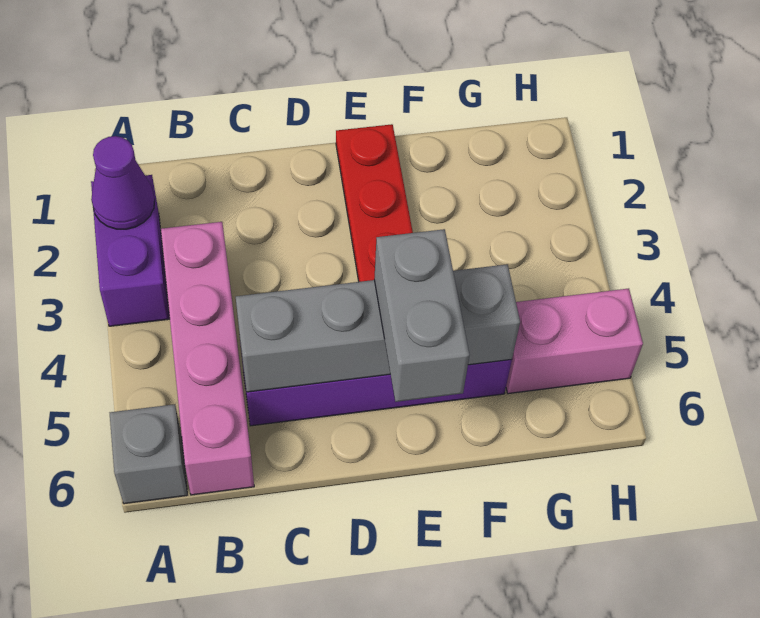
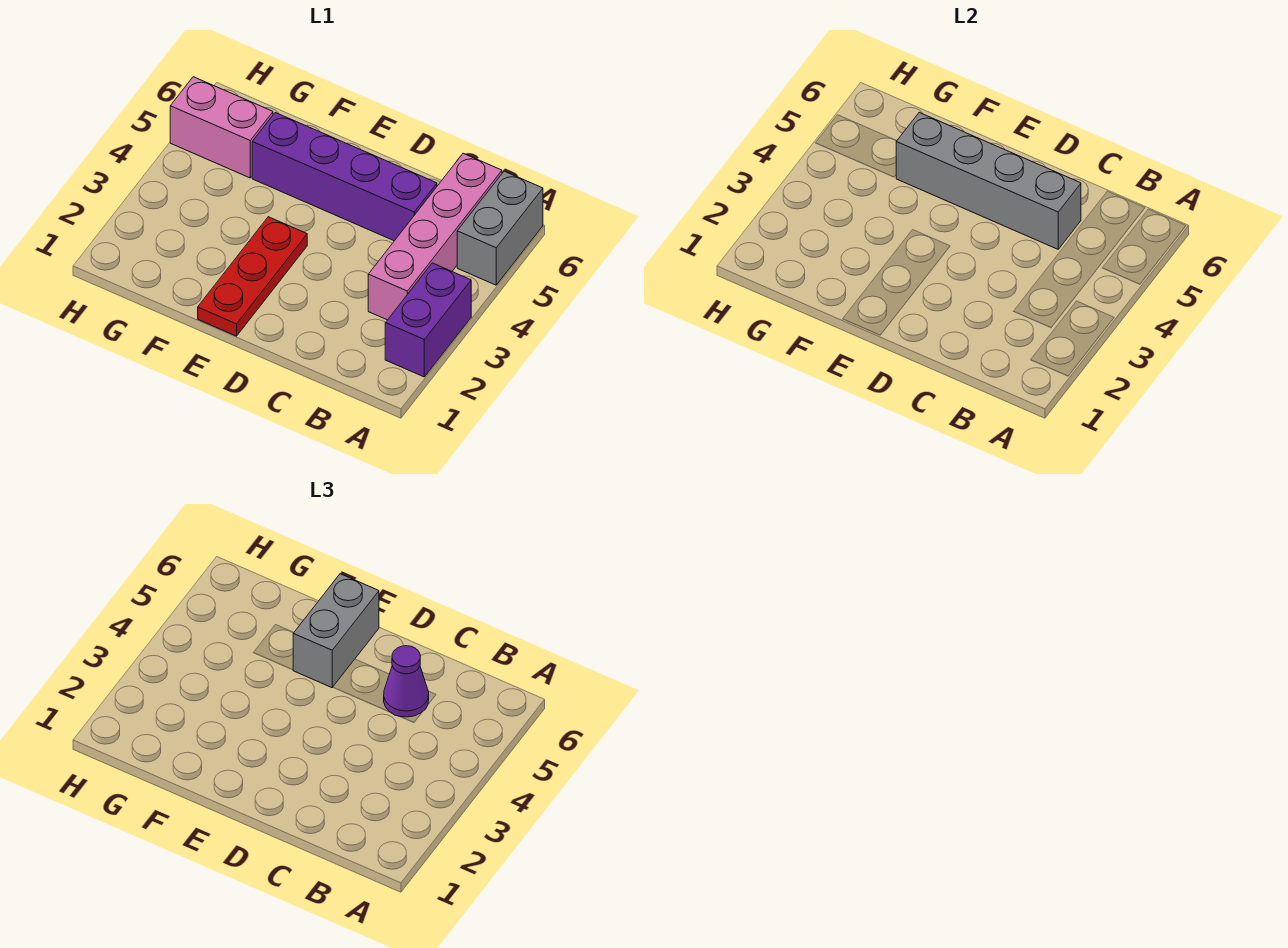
purple cone A2 level 2 -> purple cone C5 level 3
grey brick A6 level 1 -> grey brick A5:A6 level 1

